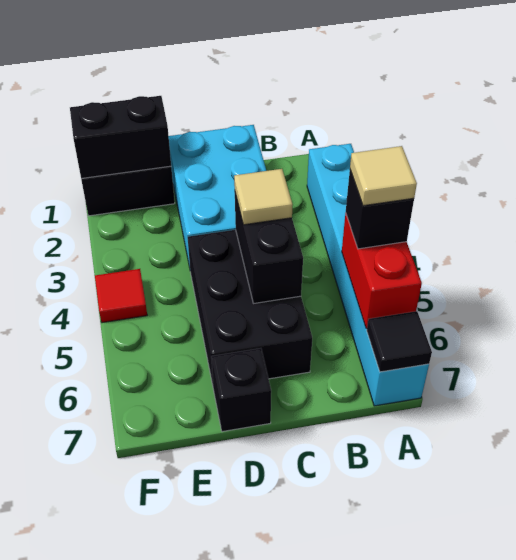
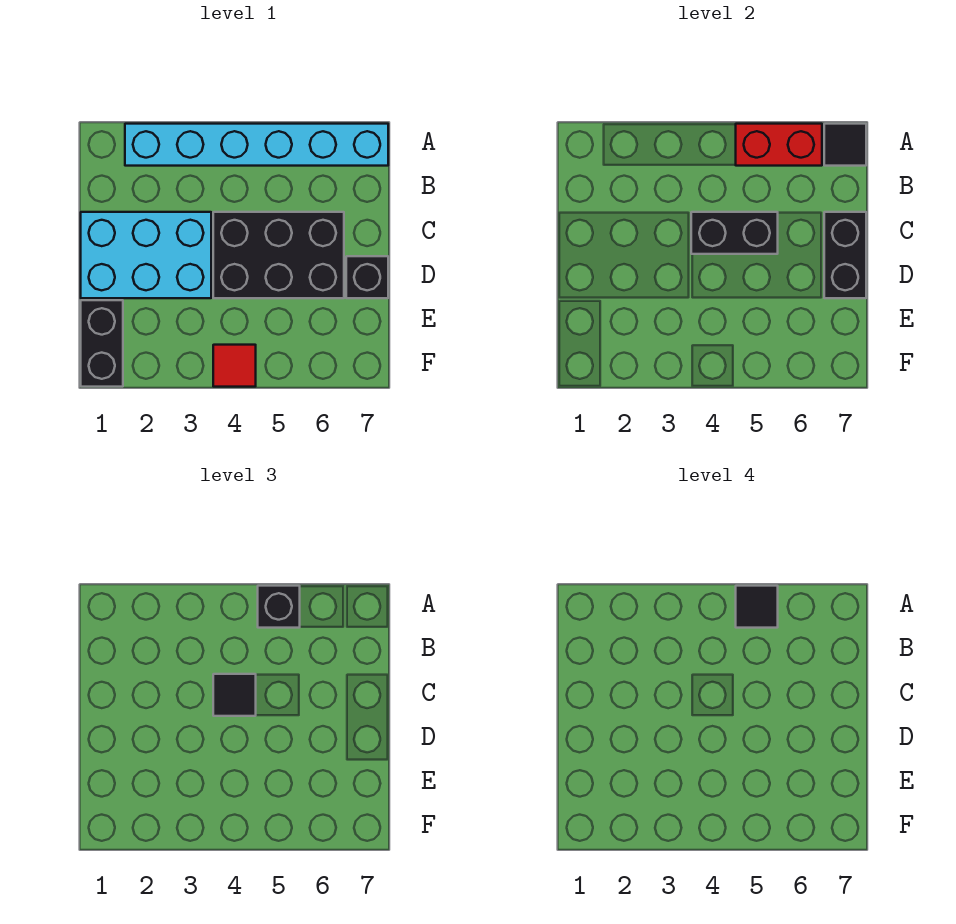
tan tile A5 level 4 -> black tile A5 level 4
tan tile C4 level 3 -> black tile C4 level 3
black brick E1:F1 level 2 -> black brick C7:D7 level 2

